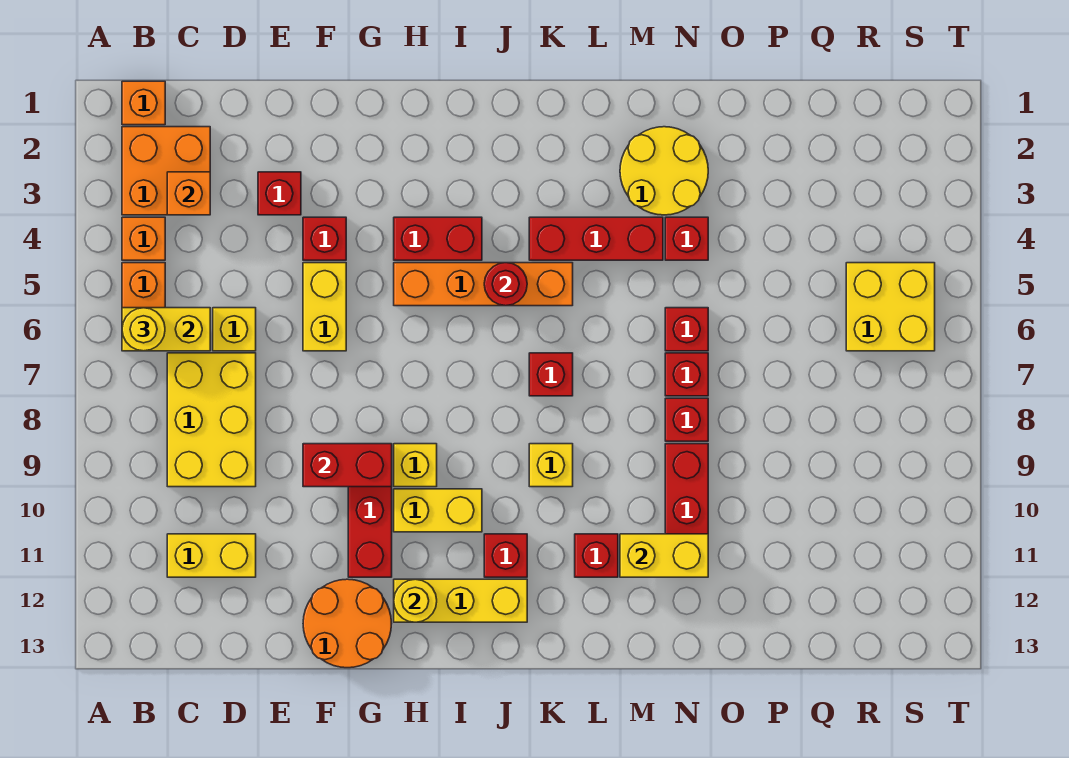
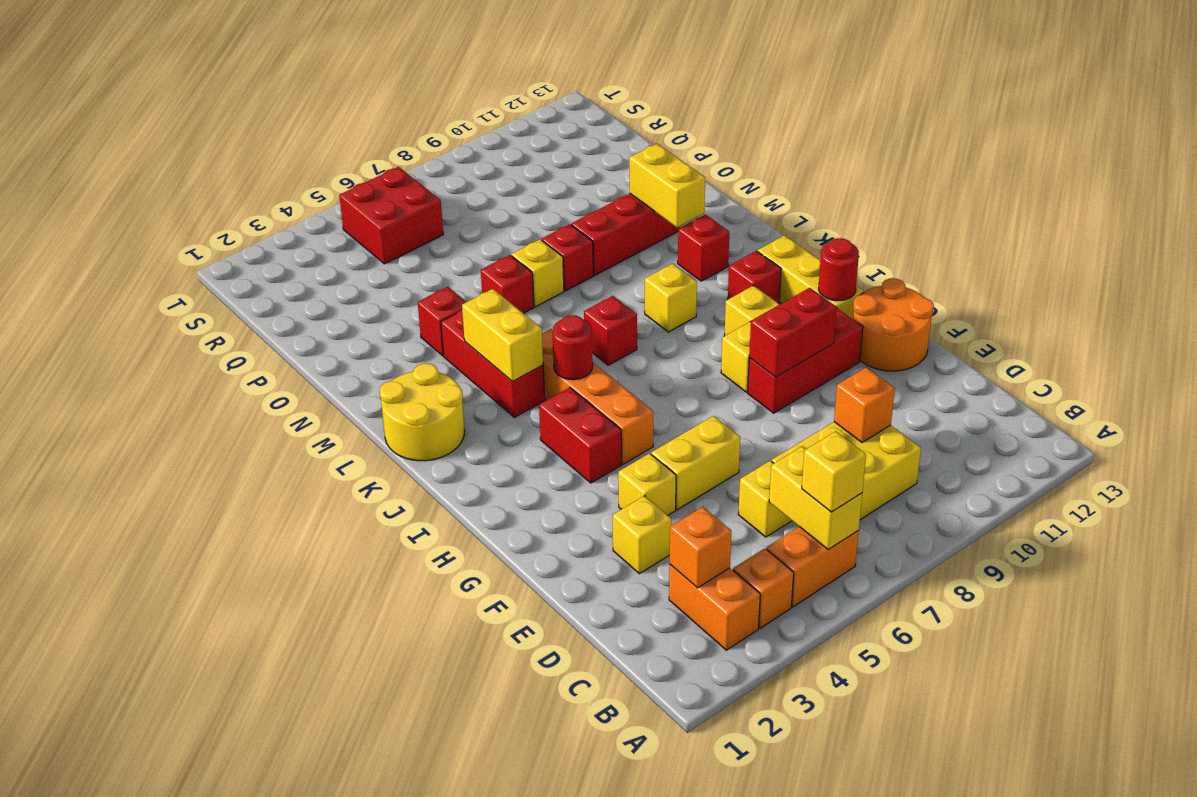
orange brick B1 level 1 -> orange brick D9 level 2
orange brick B2:C3 level 1 -> orange brick B3:C3 level 1
yellow round brick B6 level 3 -> yellow brick B6 level 3
yellow brick C11:D11 level 1 -> yellow brick K4:L4 level 2
red brick E3 level 1 -> yellow brick E3 level 1
red brick F4 level 1 -> yellow brick F4 level 1
red brick F9:G9 level 2 -> red brick G9:G10 level 2
yellow round brick H12 level 2 -> red round brick H12 level 2
yellow round brick M2:N3 level 1 -> yellow round brick K1:L2 level 1
red brick N7 level 1 -> yellow brick N7 level 1
yellow brick R5:S6 level 1 -> red brick R5:S6 level 1

